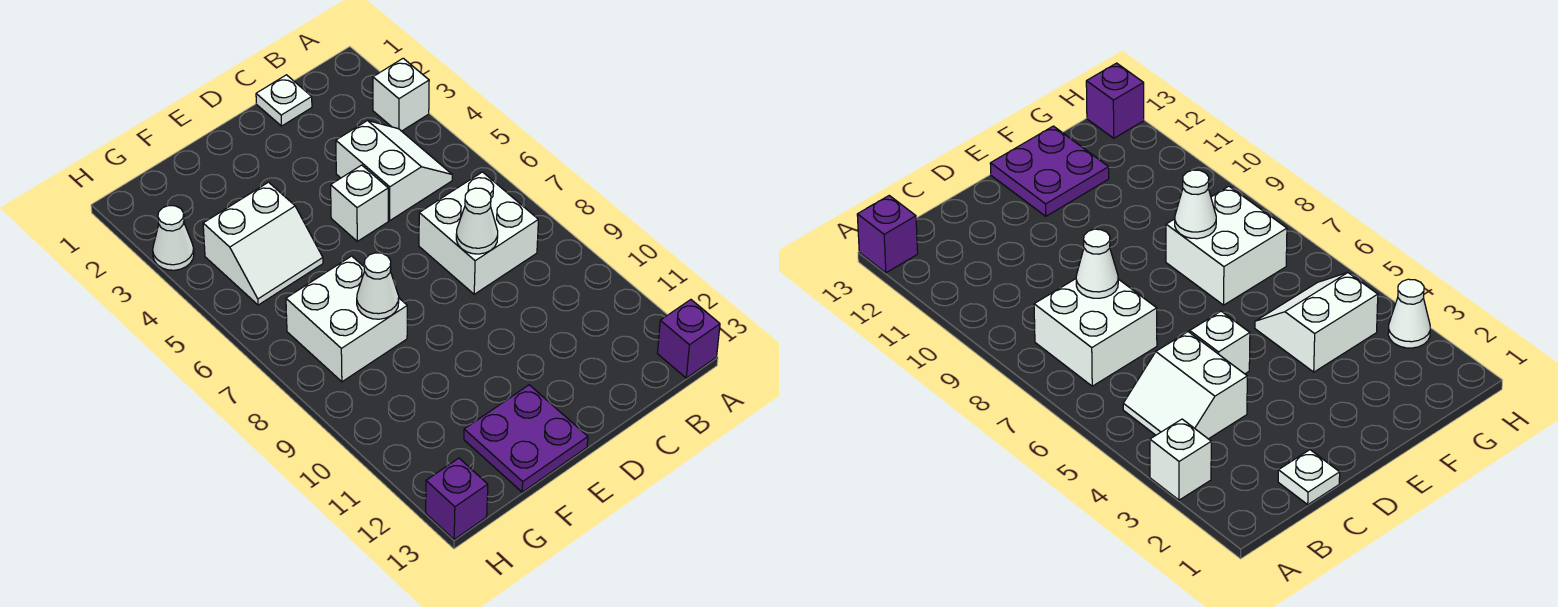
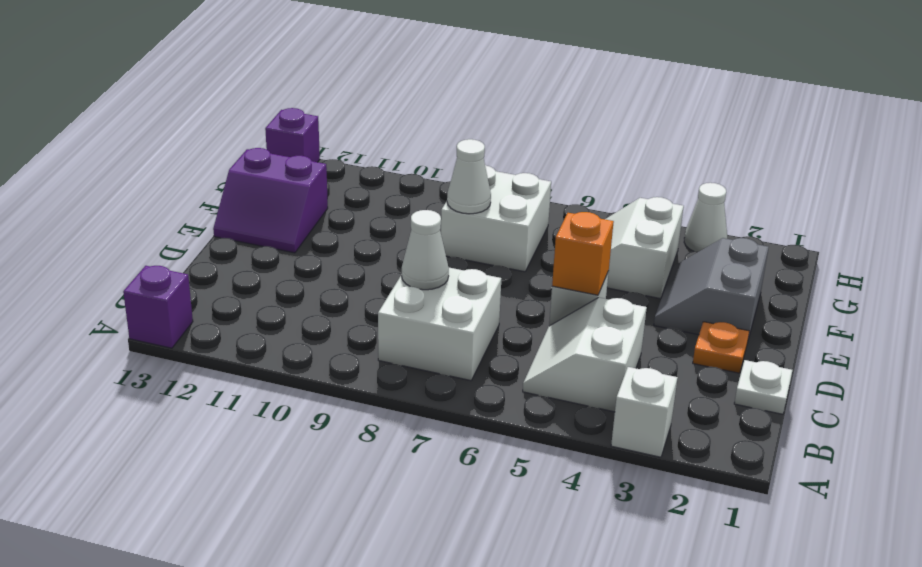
white slope B4:C5 level 1 top C -> white slope B4:C5 level 1 top 4
none -> orange plate D2 level 1
none -> orange brick D5 level 2
none -> grey slope E2:F3 level 1 top 2
purple plate E12:F13 level 1 -> purple slope E12:F13 level 1 top F

